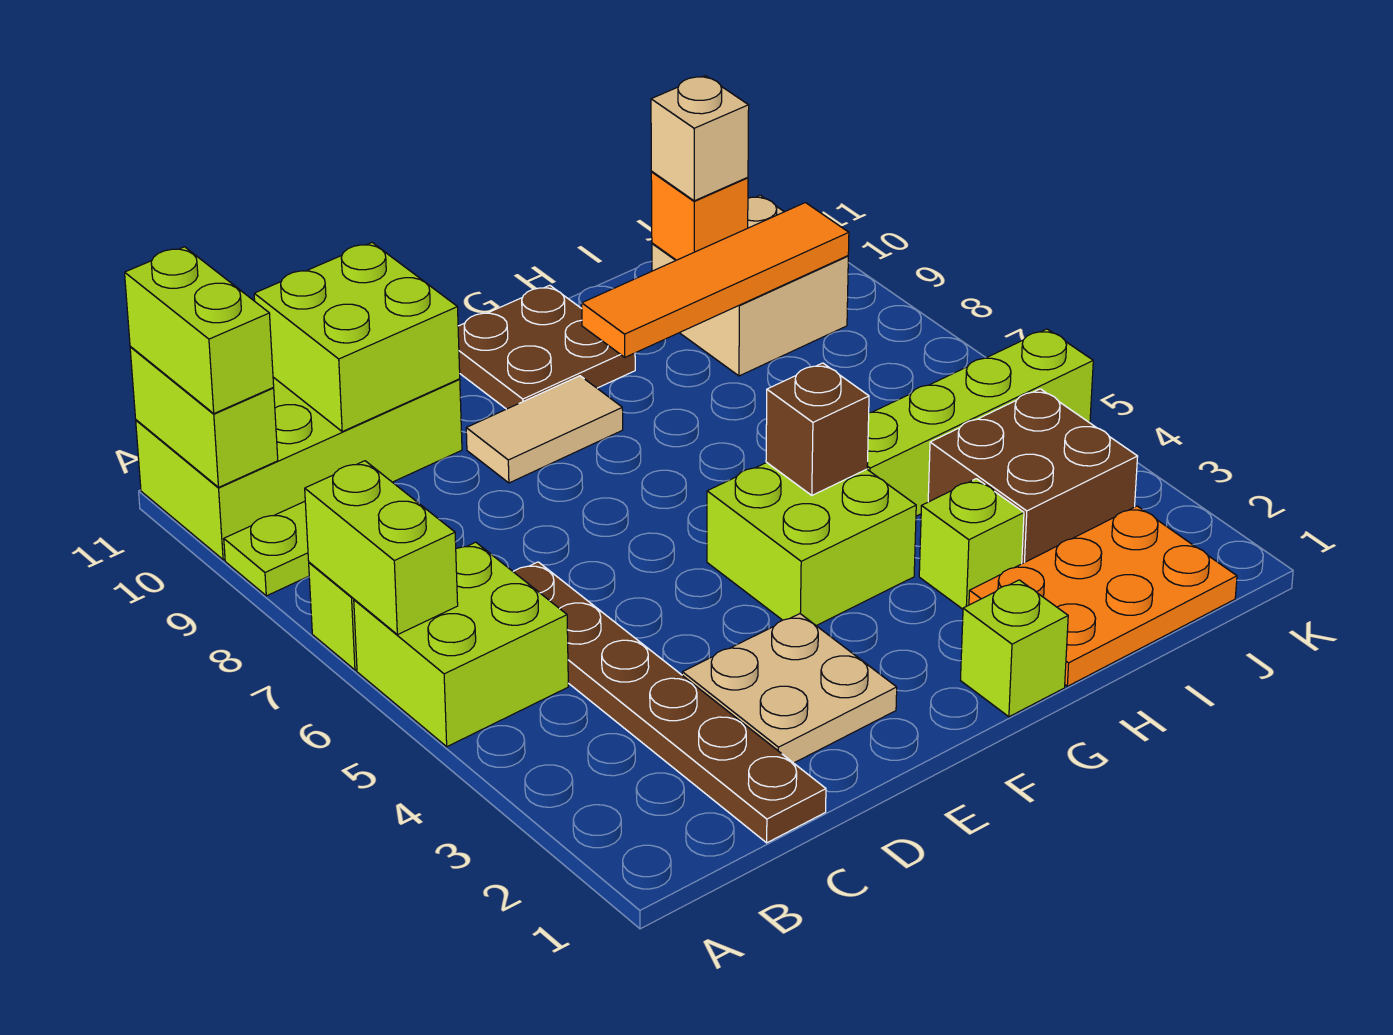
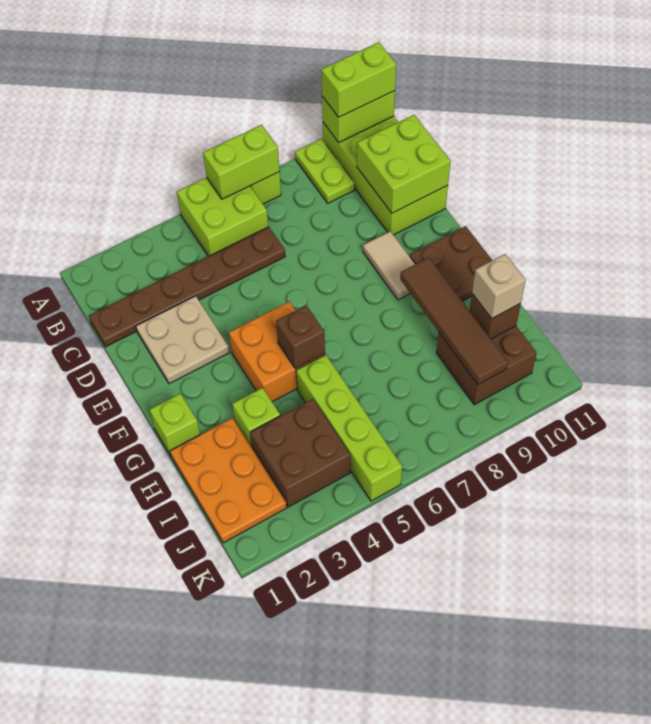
lime brick F4:G5 level 1 -> orange brick F4:G5 level 1
orange tile G9:J9 level 2 -> brown tile G9:J9 level 2
tan brick I9:J10 level 1 -> brown brick I9:J10 level 1
orange brick I10 level 2 -> brown brick I10 level 2

